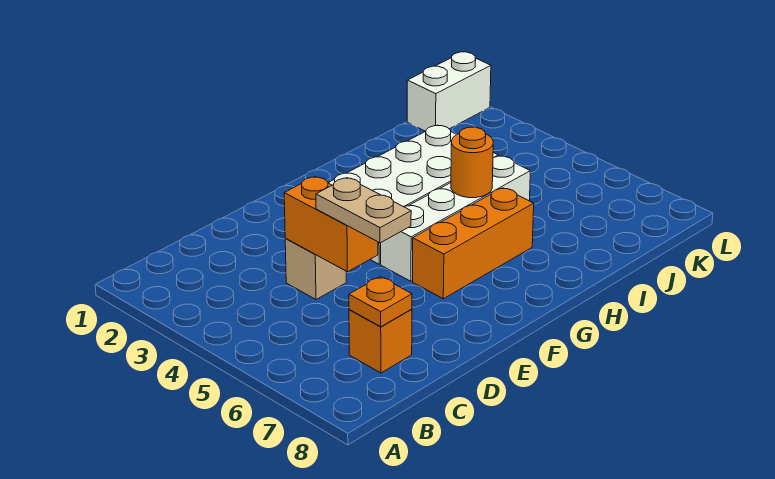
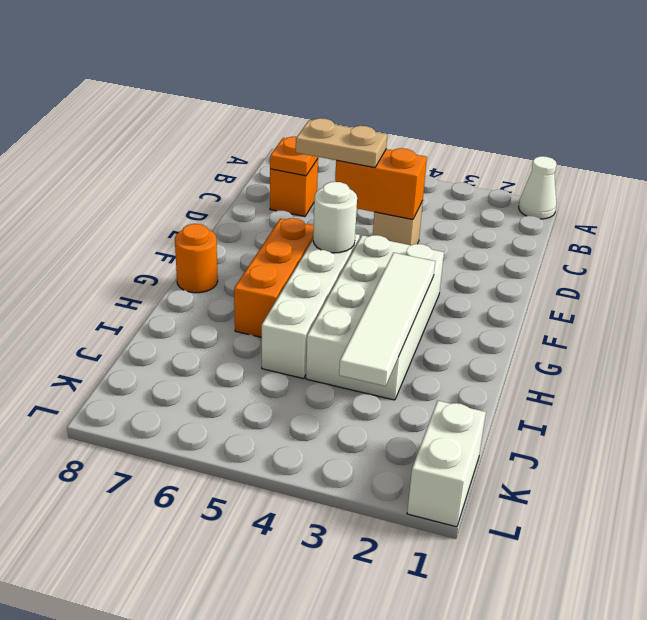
none -> white cone A1 level 1
none -> white round brick F5 level 2
none -> white tile G3:J3 level 2
orange round brick H5 level 2 -> orange round brick G8 level 1

